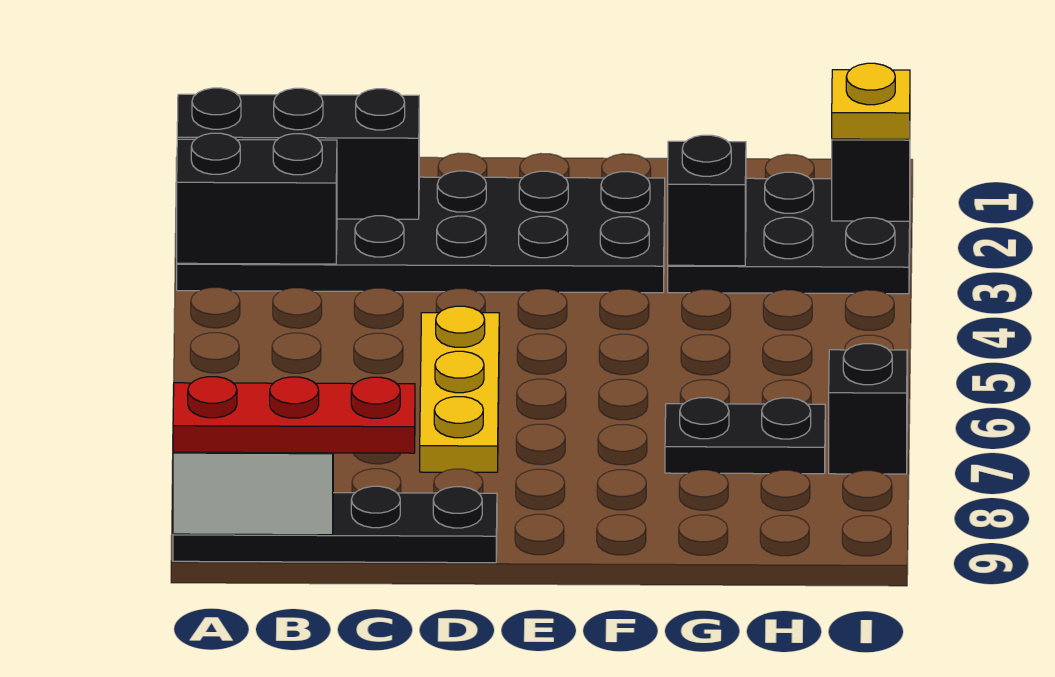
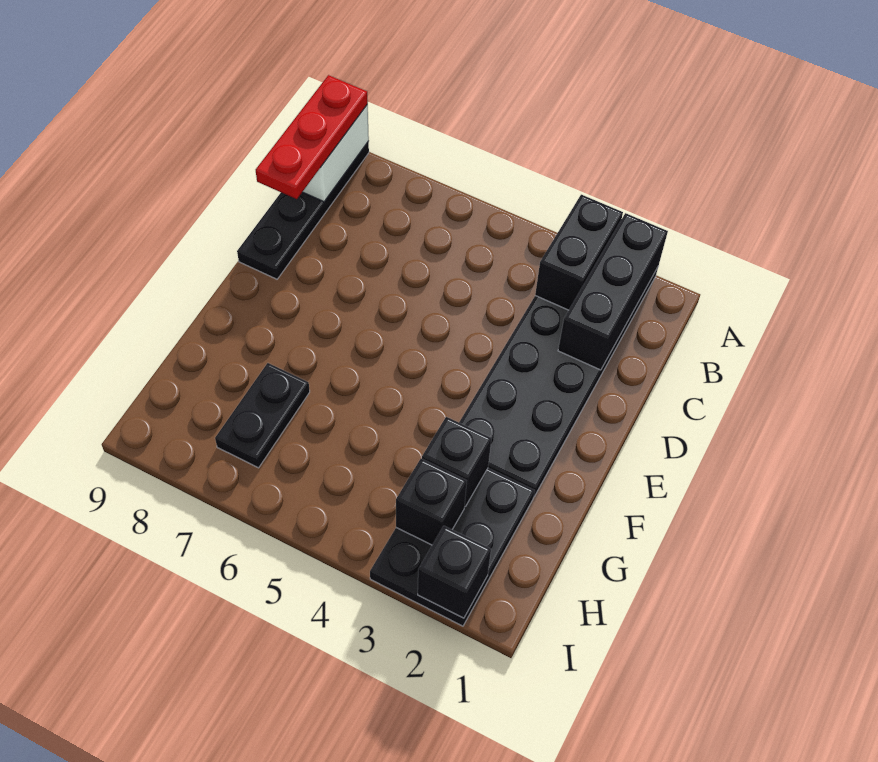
yellow plate D5:D7 level 1 -> none
yellow plate I2 level 3 -> none
black brick I7 level 1 -> black brick H3 level 2

